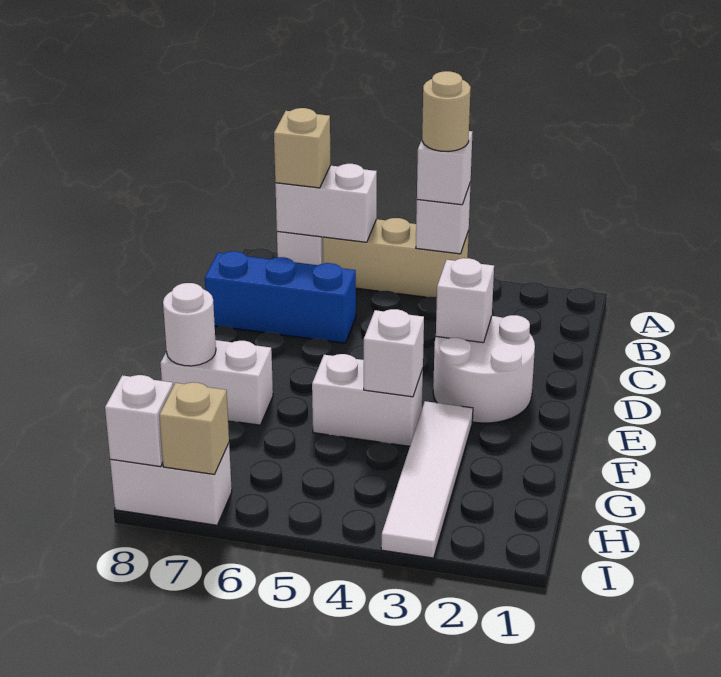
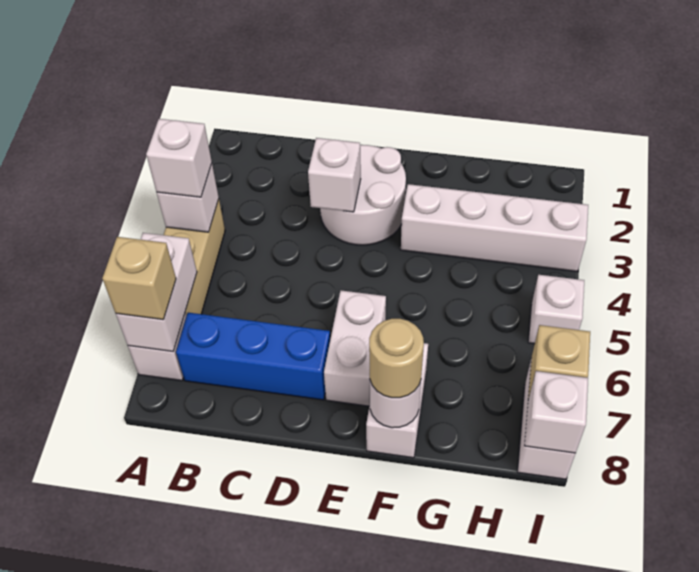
tan round brick A4 level 4 -> tan round brick F8 level 3
blue brick C6:C8 level 1 -> blue brick B7:D7 level 1
white tile F3:I3 level 1 -> white brick F3:I3 level 1
white brick F4:F5 level 1 -> white brick E6:E7 level 1
white brick F4 level 2 -> white brick I5 level 1

